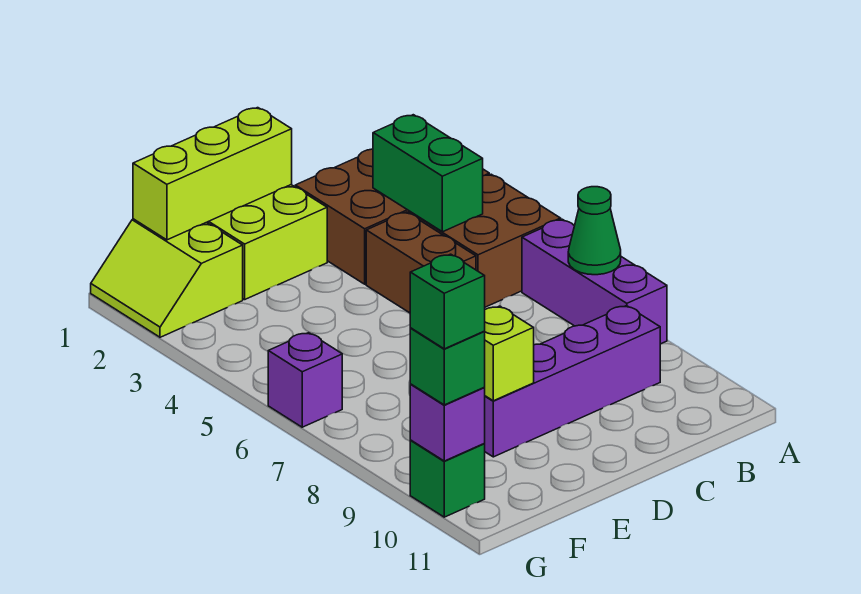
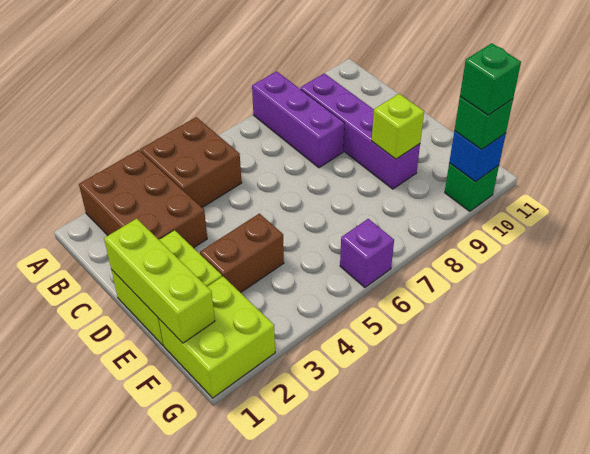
purple brick A6:A8 level 1 -> purple brick A8:C8 level 1
green cone A7 level 2 -> none
green brick B3:B4 level 2 -> none
brown brick C4:C5 level 1 -> brown brick E3:E4 level 1
lime slope F1:G2 level 1 top F -> lime brick F1:G2 level 1
purple brick G10 level 2 -> blue brick G10 level 2

